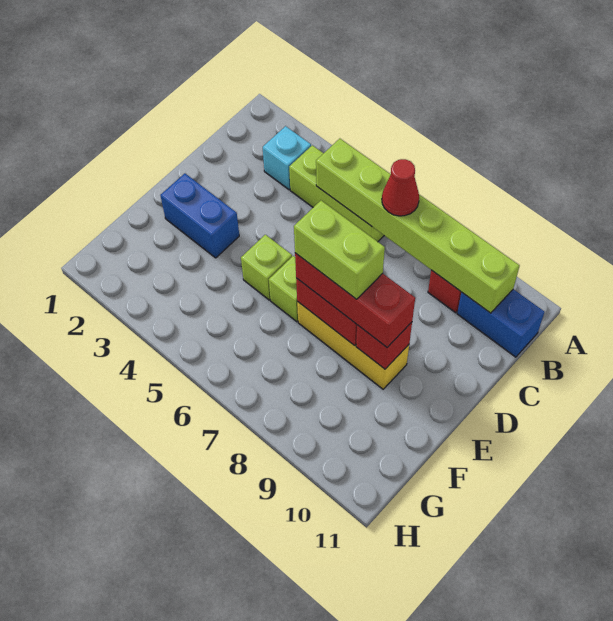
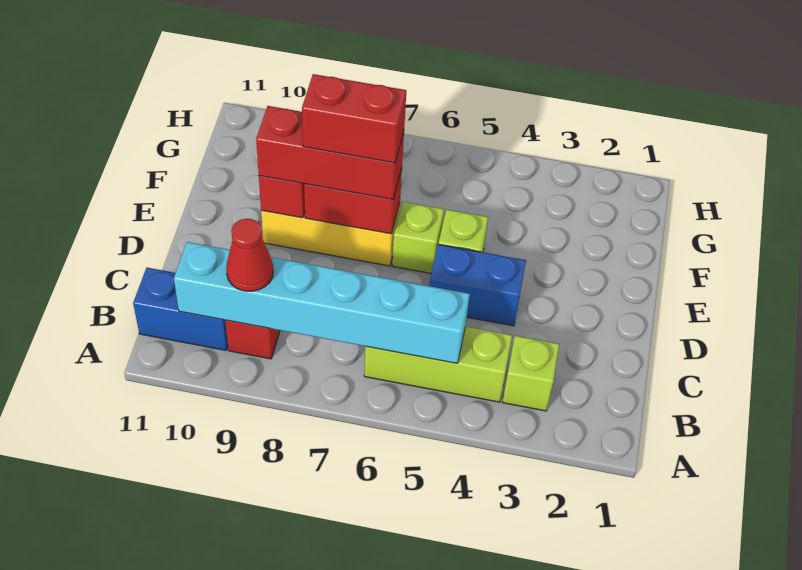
cyan brick B3 level 1 -> lime brick B3 level 1
lime brick B5:B10 level 2 -> cyan brick B5:B10 level 2
red cone B7 level 3 -> red cone B9 level 3
blue brick E2:E3 level 1 -> blue brick D4:D5 level 1
lime brick E7:E8 level 4 -> red brick E7:E8 level 4

